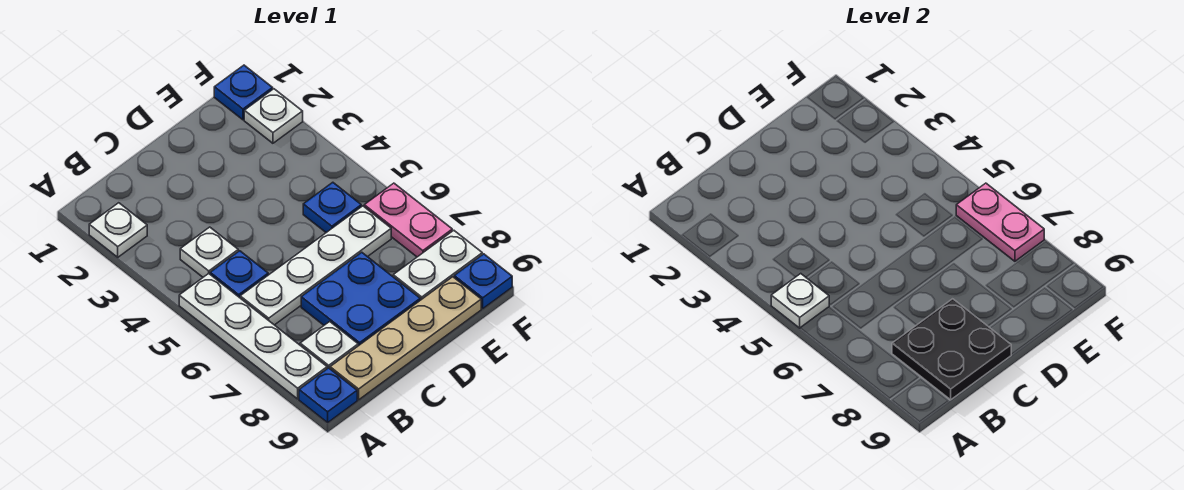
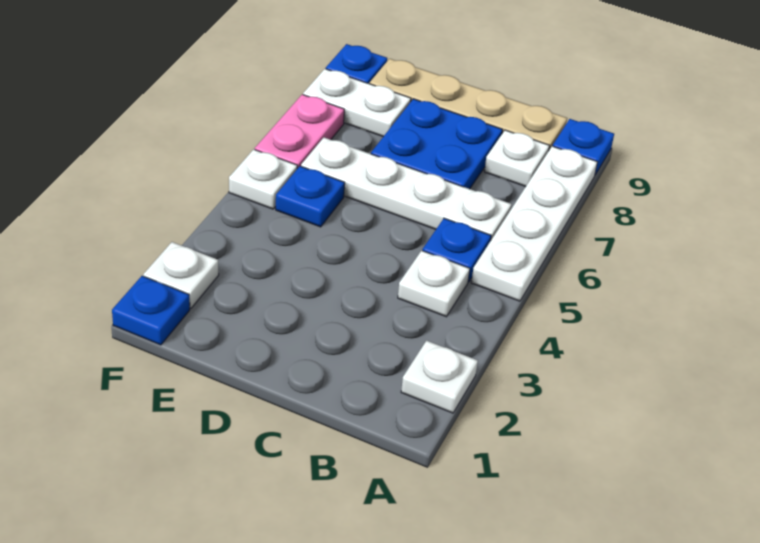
white plate A5 level 2 -> white plate F5 level 1
black plate B8:C9 level 2 -> none
pink plate F6:F7 level 2 -> none

